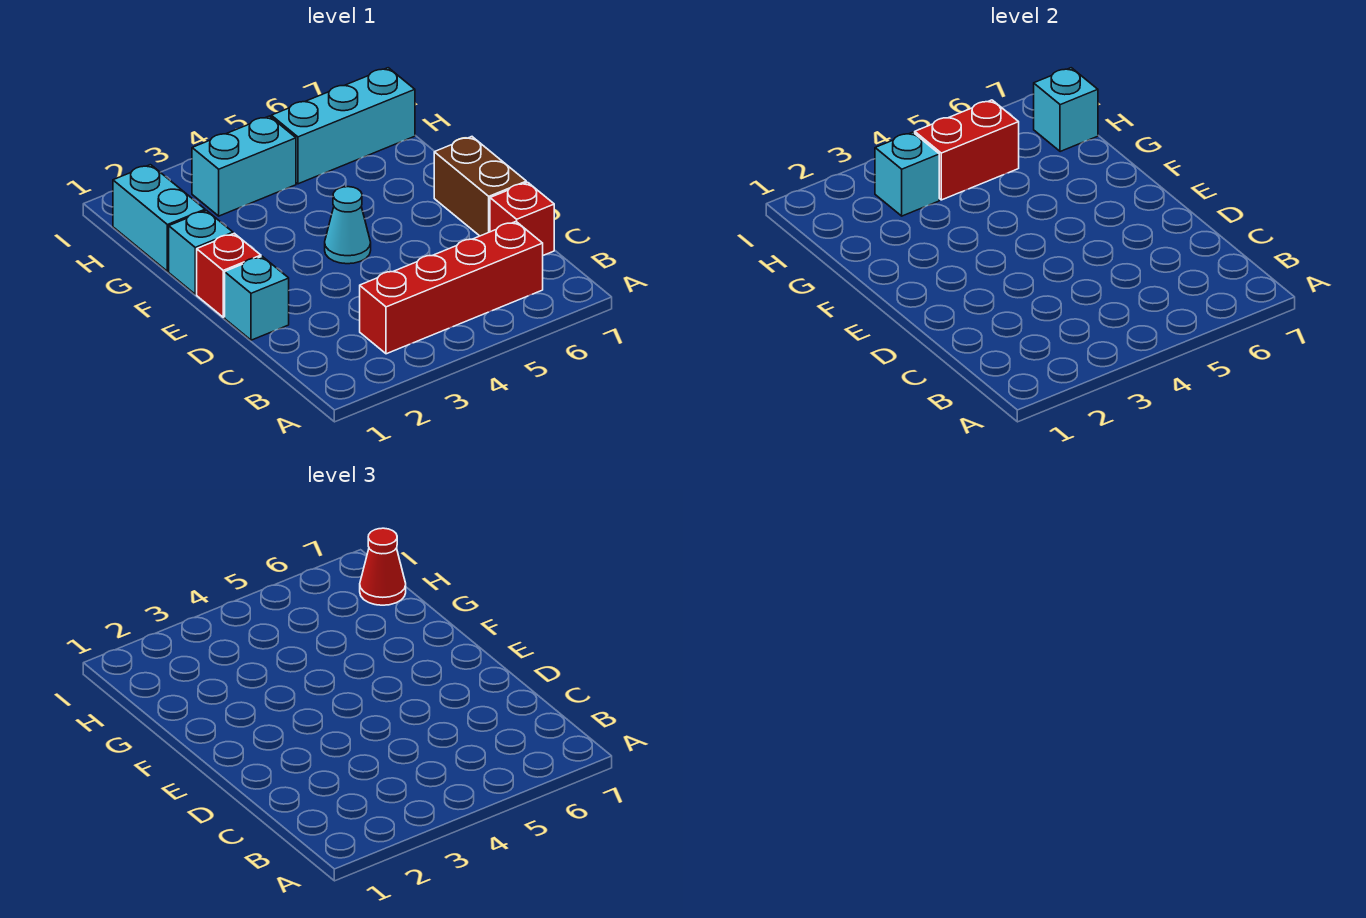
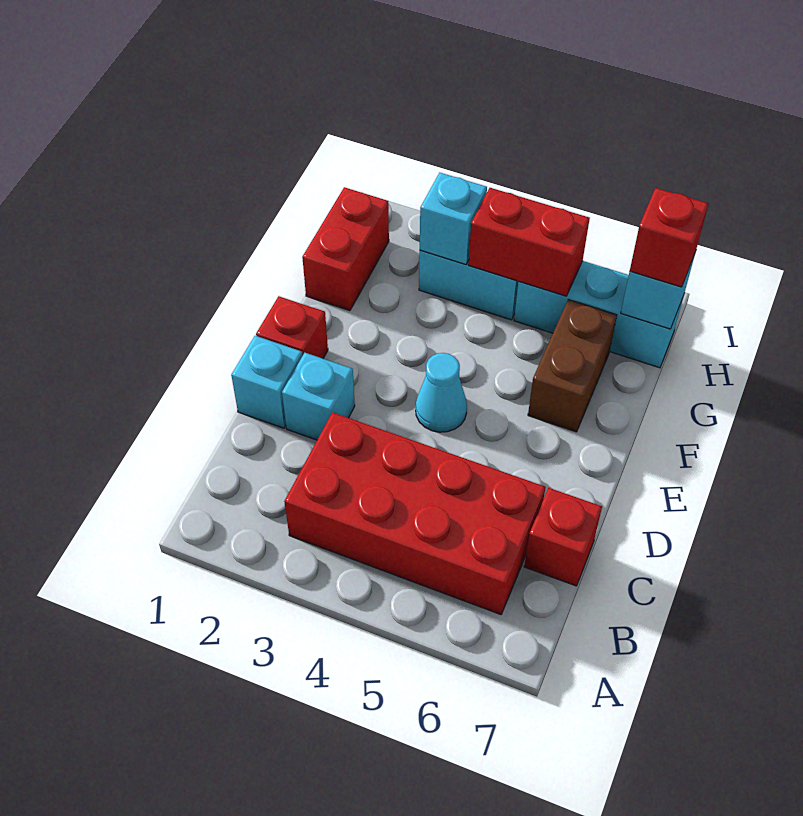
red brick B3:B6 level 1 -> red brick B3:C6 level 1
brown brick D7:E7 level 1 -> brown brick F6:G6 level 1
cyan brick F1 level 1 -> cyan brick D2 level 1
cyan brick G1:H1 level 1 -> red brick G1:H1 level 1
red cone H7 level 3 -> red brick H7 level 3

